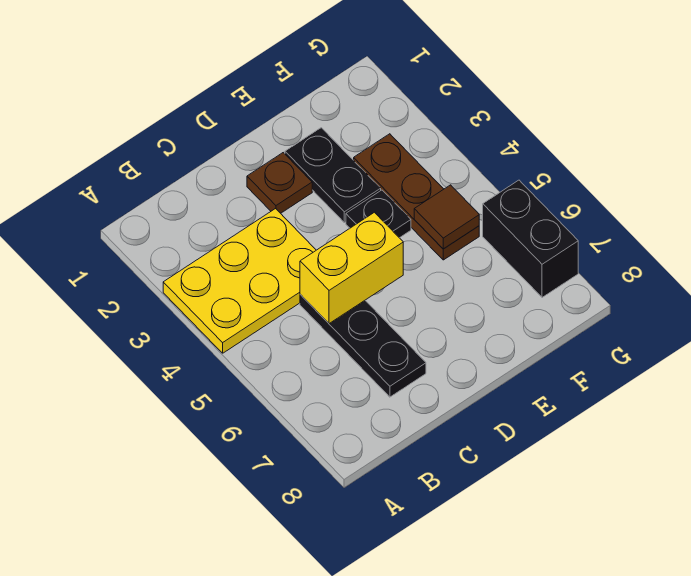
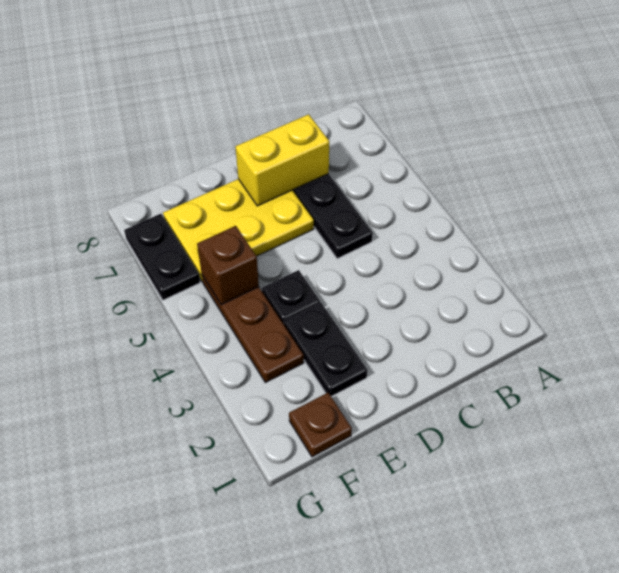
yellow plate A3:C4 level 1 -> yellow plate D6:F7 level 1
yellow brick C5:D5 level 2 -> yellow brick C7:D7 level 2
brown plate D2 level 1 -> brown plate F1 level 1
brown tile F5 level 2 -> brown brick F5 level 2
black brick G6:G7 level 1 -> black plate G6:G7 level 1

